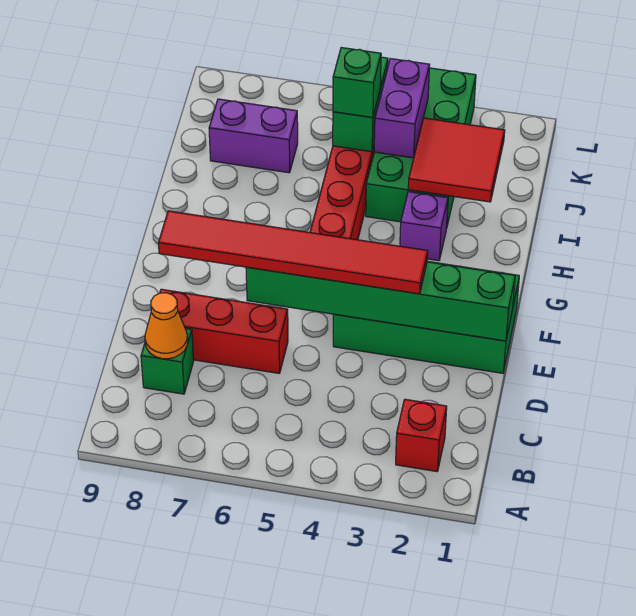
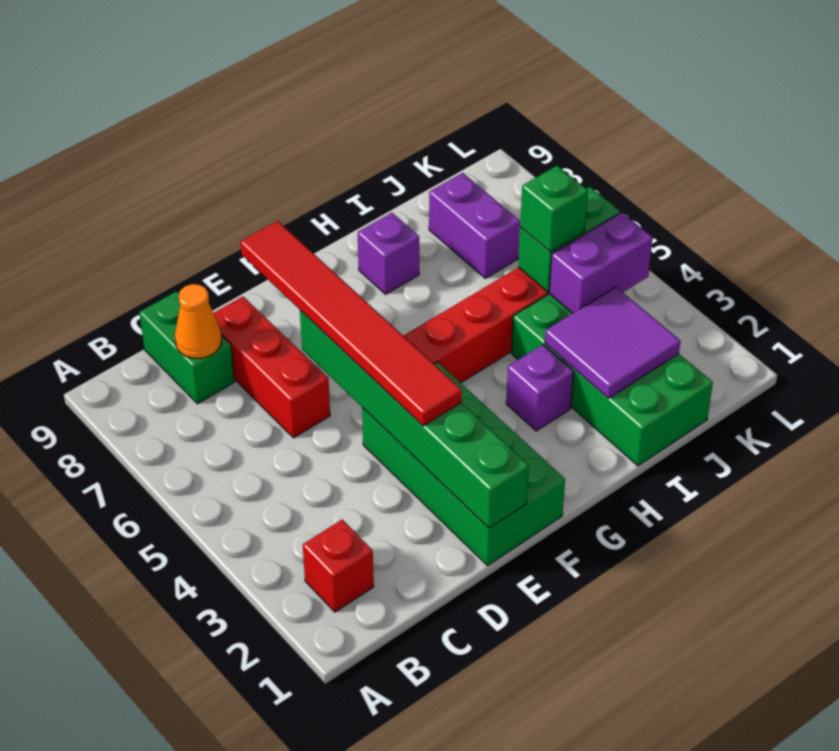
green brick C8 level 1 -> green brick C8:C9 level 1
none -> purple brick H8 level 1
red tile I2:J3 level 2 -> purple tile I2:J3 level 2
green brick I3:L4 level 1 -> green brick I1:J4 level 1

